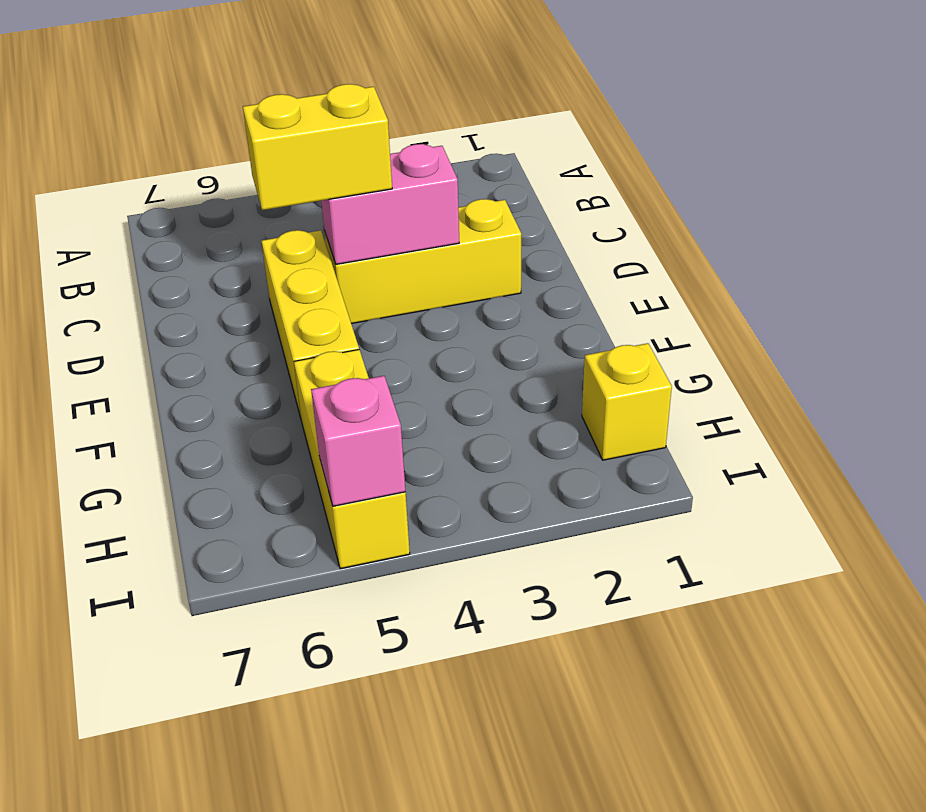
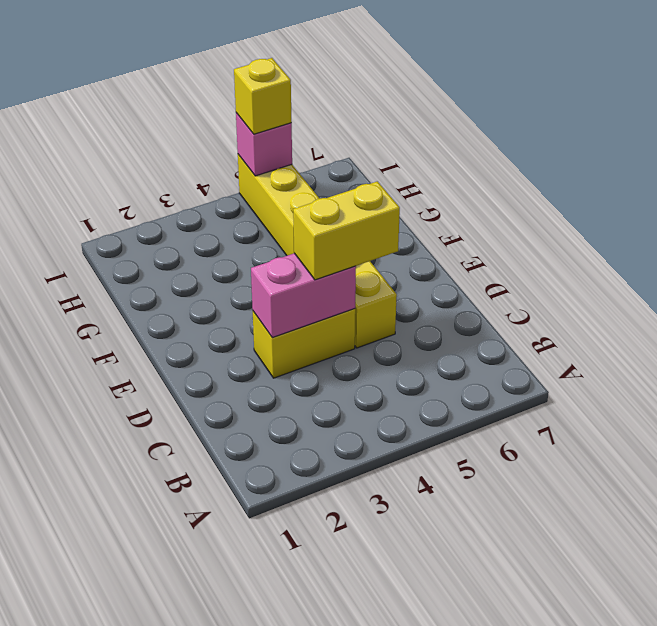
yellow brick D2:D4 level 1 -> yellow brick D3:D4 level 1
yellow brick H1 level 1 -> yellow brick I5 level 3

